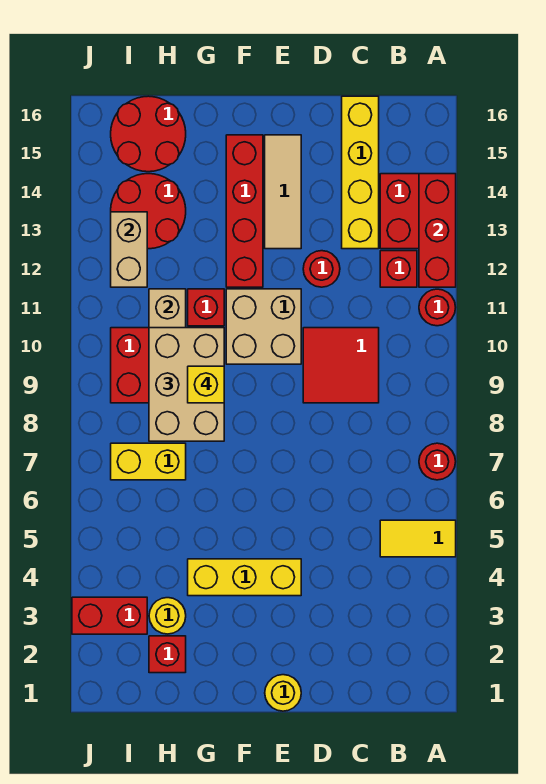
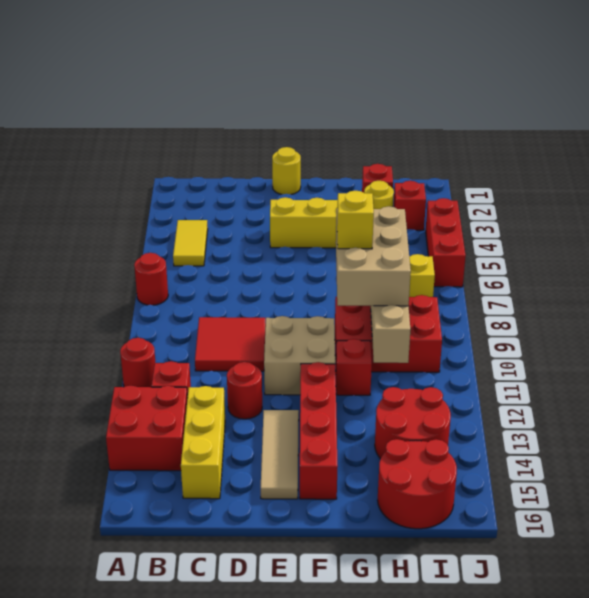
yellow tile A5:B5 level 1 -> yellow tile B4:B5 level 1
red brick A12:A14 level 2 -> red brick J4:J6 level 1
yellow brick C13:C16 level 1 -> yellow brick C13:C15 level 1
red brick I3:J3 level 1 -> red brick I3 level 1
tan brick I12:I13 level 2 -> none

